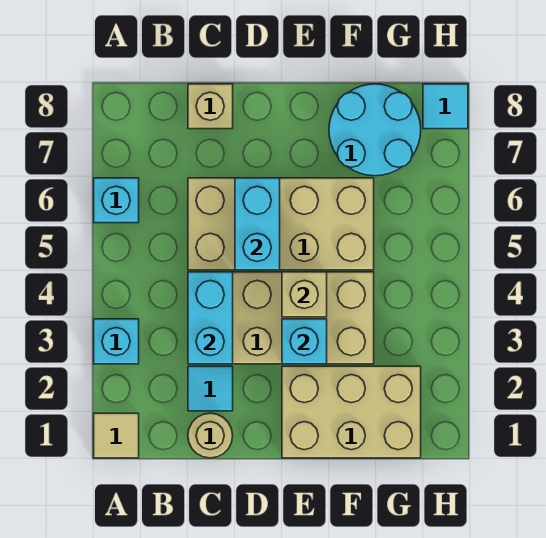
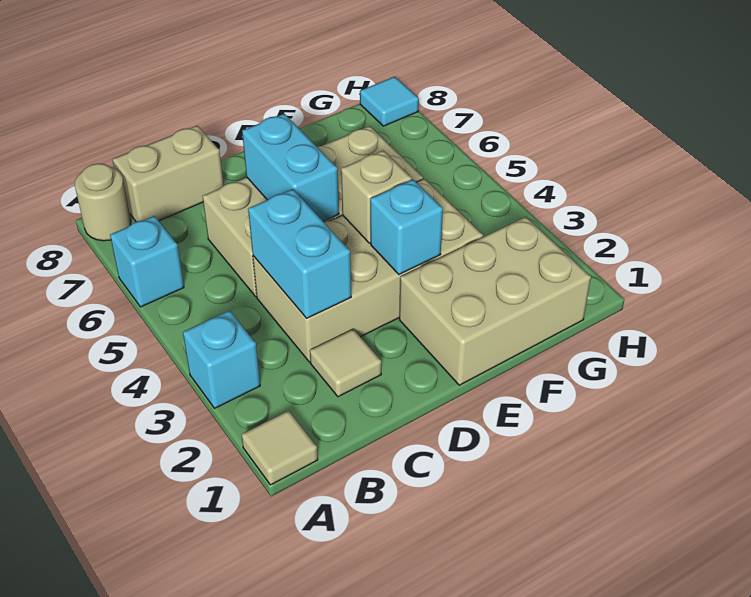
tan round brick C1 level 1 -> tan round brick A8 level 1
cyan tile C2 level 1 -> tan tile C2 level 1
tan brick C8 level 1 -> tan brick B8:C8 level 1
cyan round brick F7:G8 level 1 -> none

